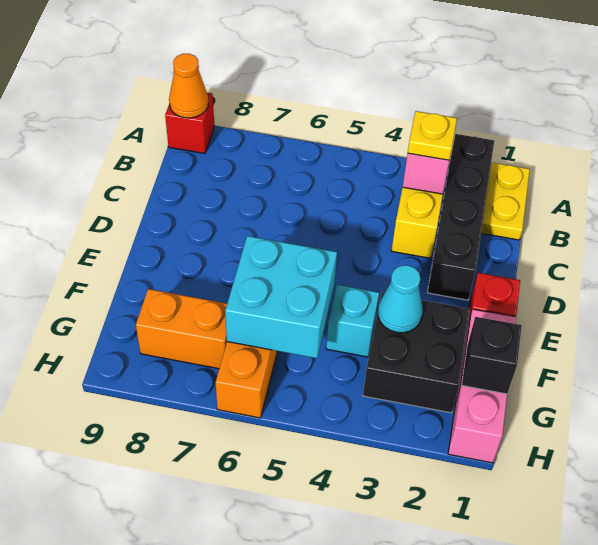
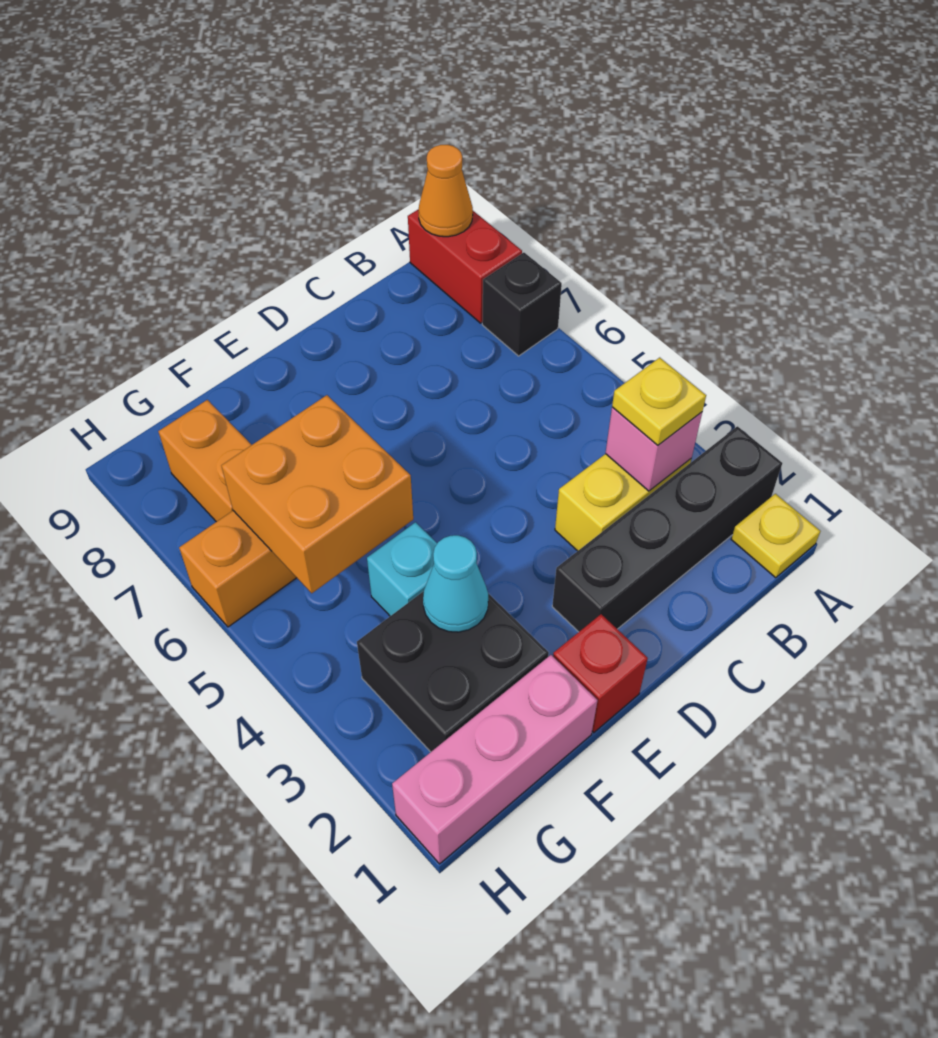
yellow plate A1:B1 level 1 -> yellow plate A1 level 1
red brick A9 level 1 -> red brick A8:A9 level 1
cyan brick F5:G6 level 2 -> orange brick F5:G6 level 2
black brick G1 level 2 -> black brick A7 level 1

